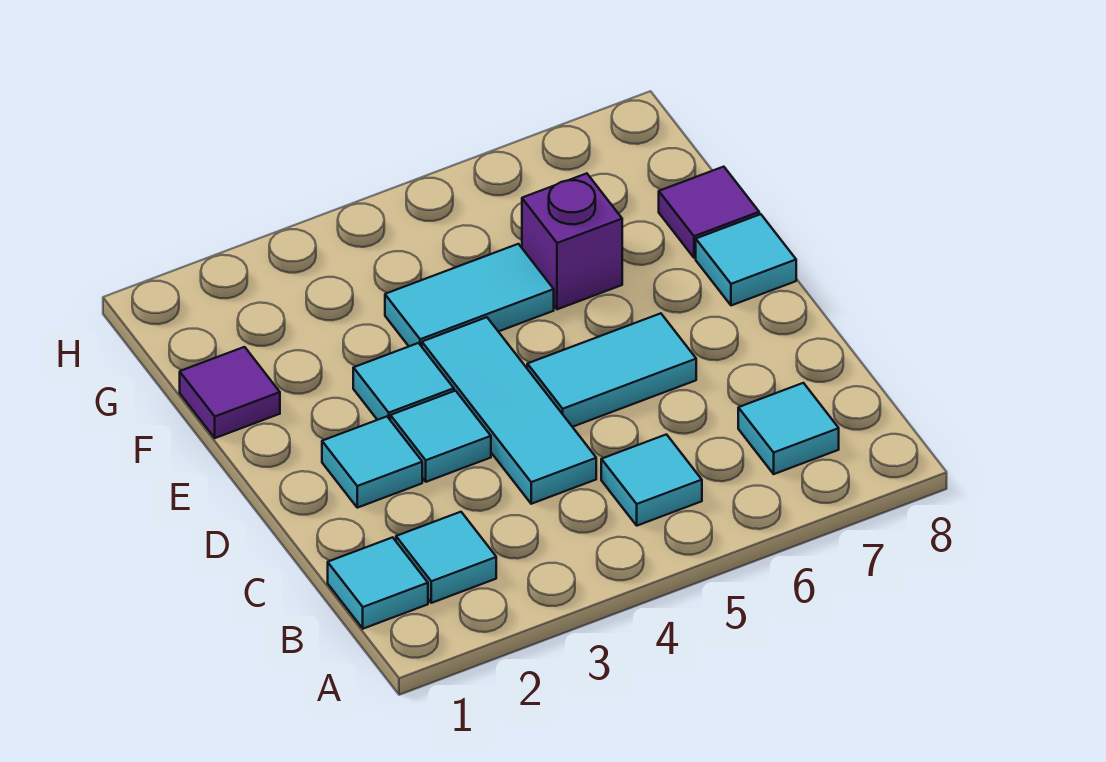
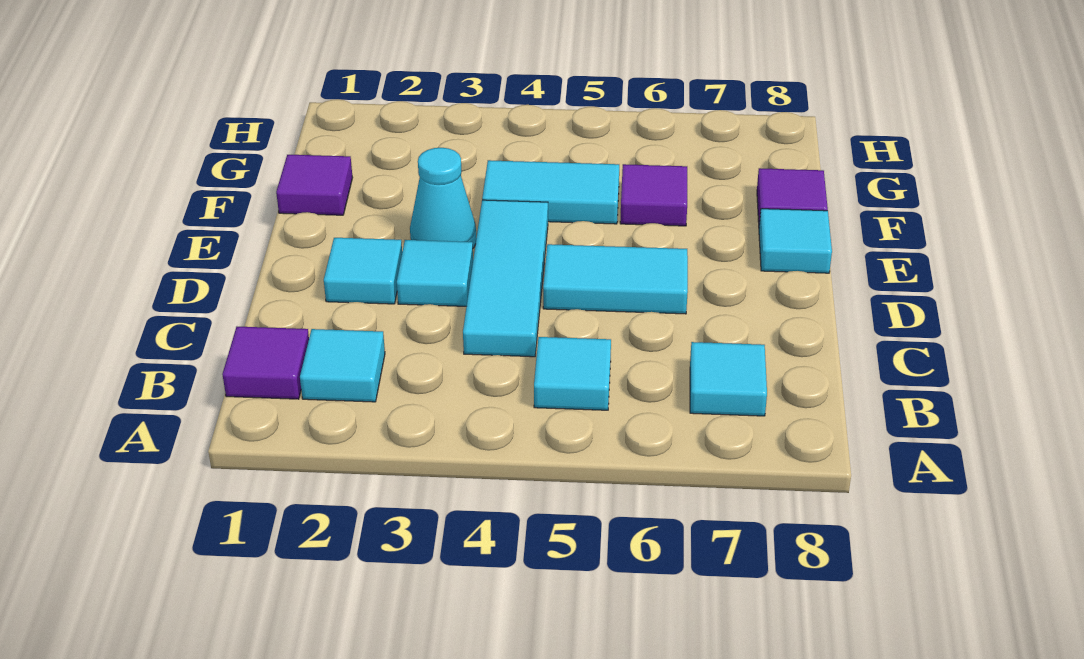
cyan tile B1 level 1 -> purple tile B1 level 1
cyan tile E3 level 1 -> cyan cone E3 level 1
purple brick F6 level 1 -> purple tile F6 level 1

